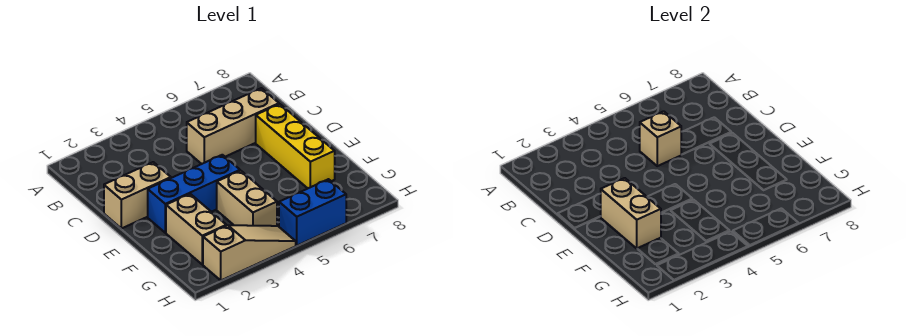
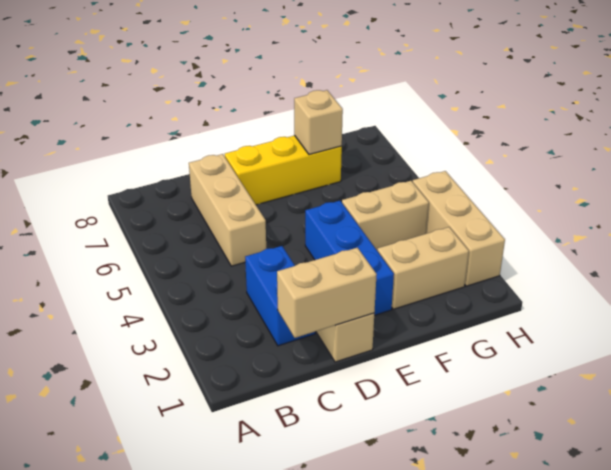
tan brick C5 level 2 -> tan brick F7 level 2
tan brick E2:F2 level 2 -> tan brick C1:D1 level 2
tan slope H2:H4 level 1 top 2 -> tan brick H2:H4 level 1
blue brick H5:H6 level 1 -> blue brick C2:C3 level 1

